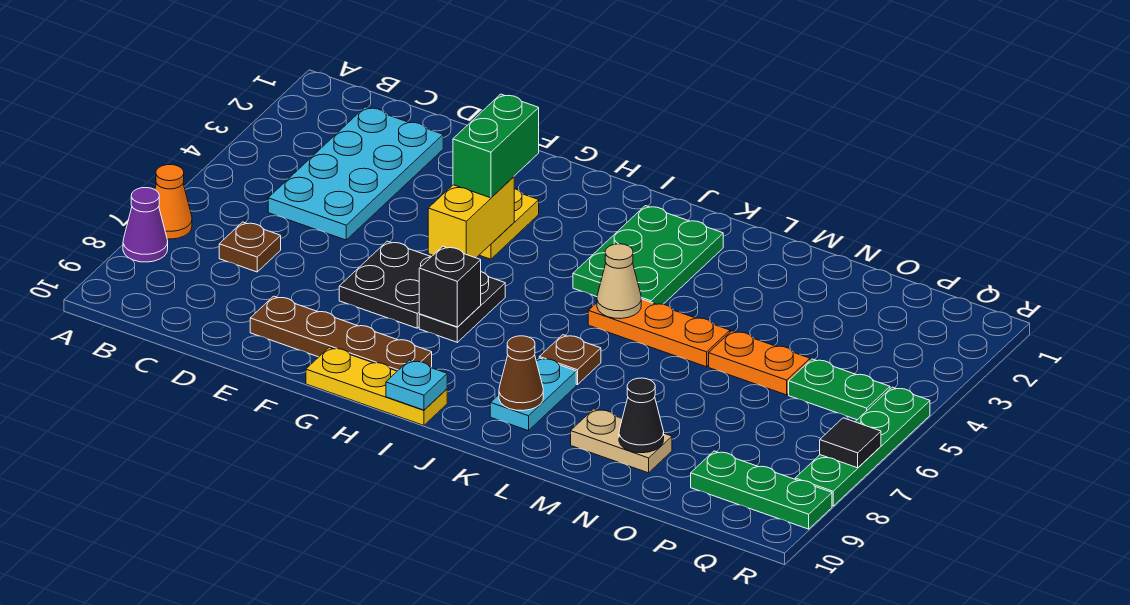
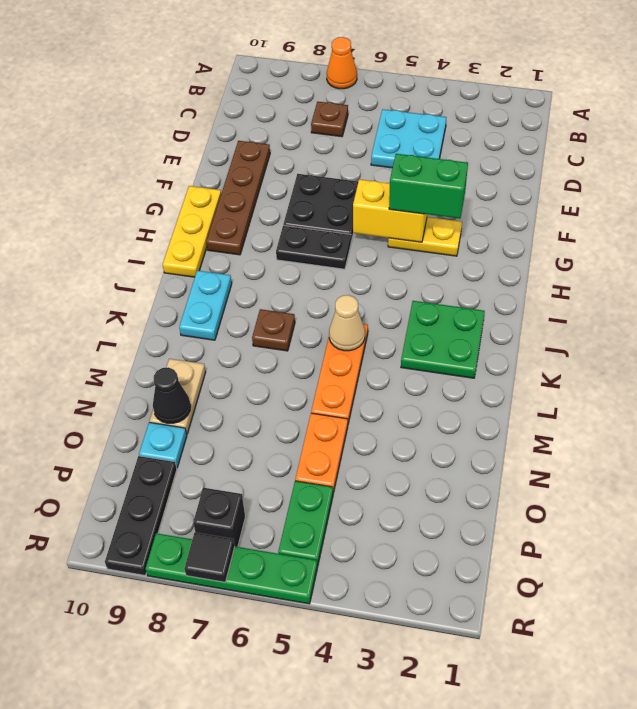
purple cone A8 level 1 -> none
cyan plate C2:D5 level 1 -> cyan plate C4:D5 level 1
black brick H7 level 2 -> black brick Q7 level 1
cyan plate I10 level 2 -> cyan plate O9 level 1
green plate J2:K4 level 1 -> green plate J2:K3 level 1
cyan plate K8:K9 level 1 -> cyan plate J9:K9 level 1
brown cone K9 level 2 -> none
green plate P9:R9 level 1 -> black plate P9:R9 level 1

